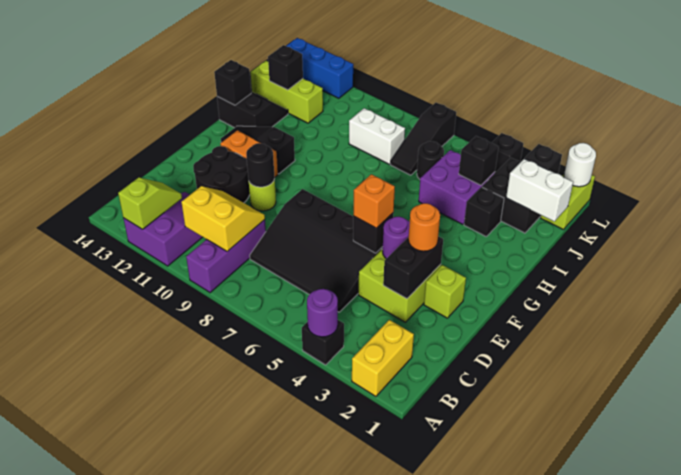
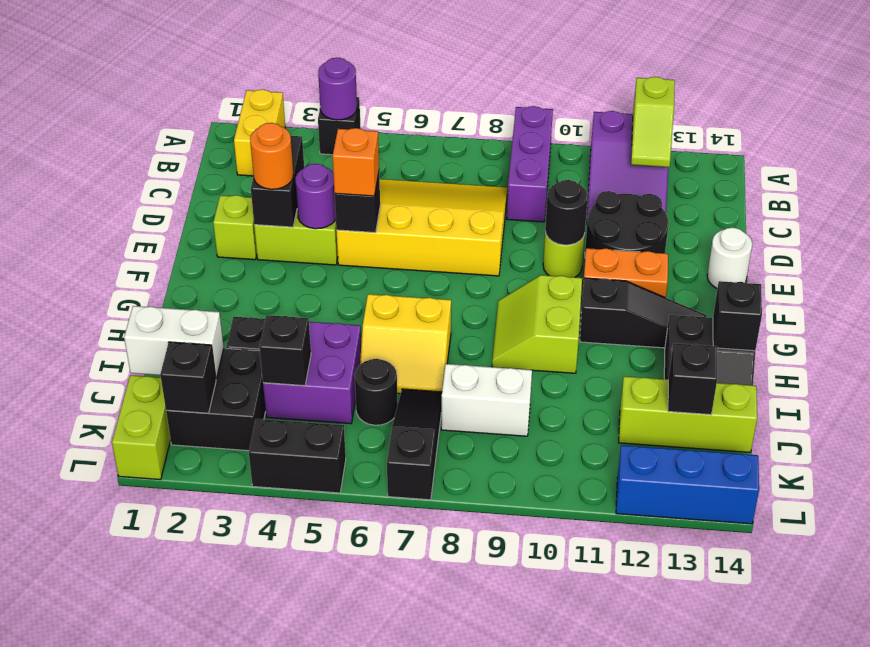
yellow slope B9:C10 level 2 top B -> yellow slope H6:I7 level 1 top H
black slope C5:E8 level 1 top E -> yellow slope C5:E8 level 1 top E
none -> lime slope G9:H10 level 1 top 10
white round brick L1 level 2 -> white round brick E14 level 1
black brick L4 level 1 -> black brick L4:L5 level 1

